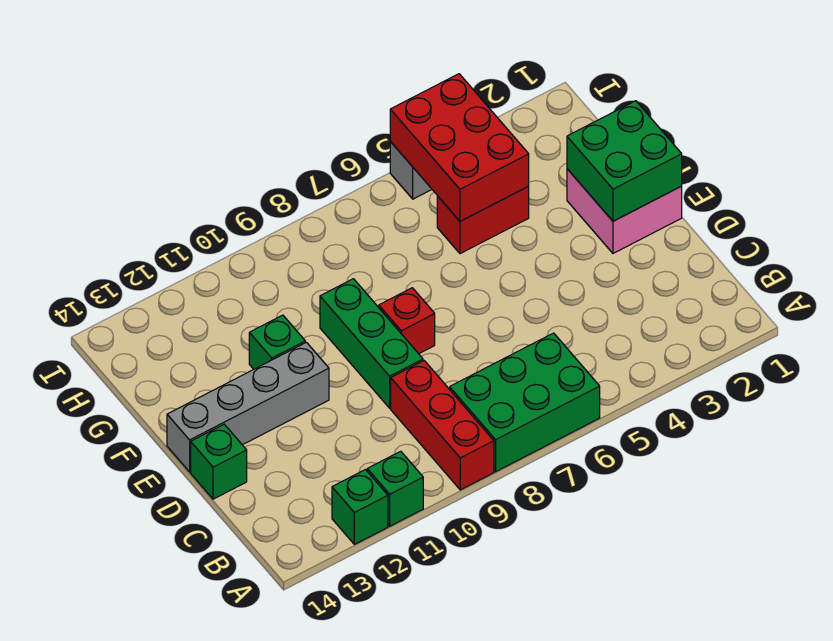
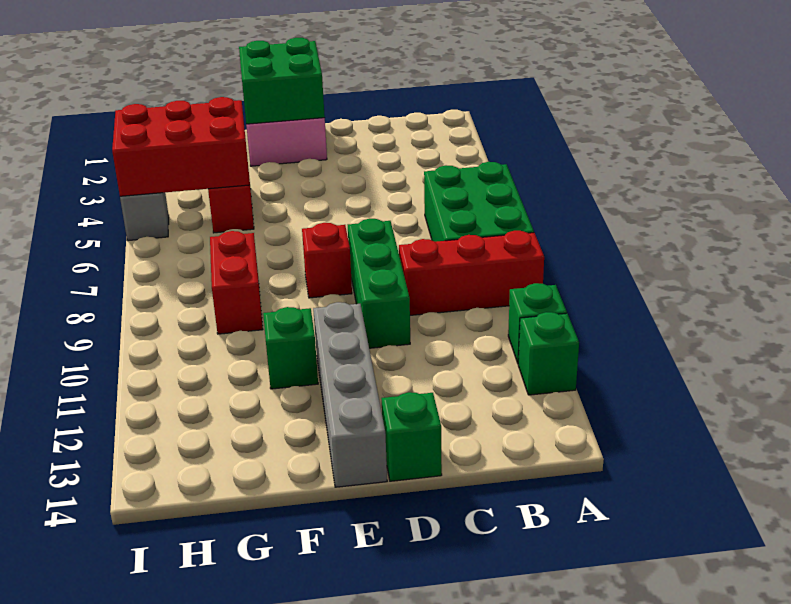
green brick D9:F9 level 1 -> green brick D8:D10 level 1
none -> red brick G8:G9 level 1

